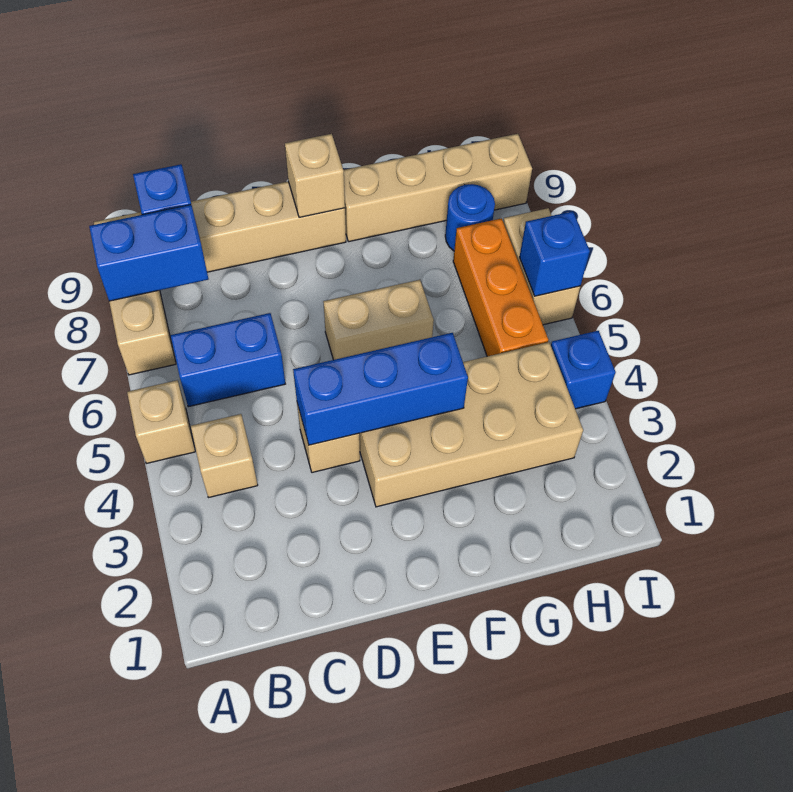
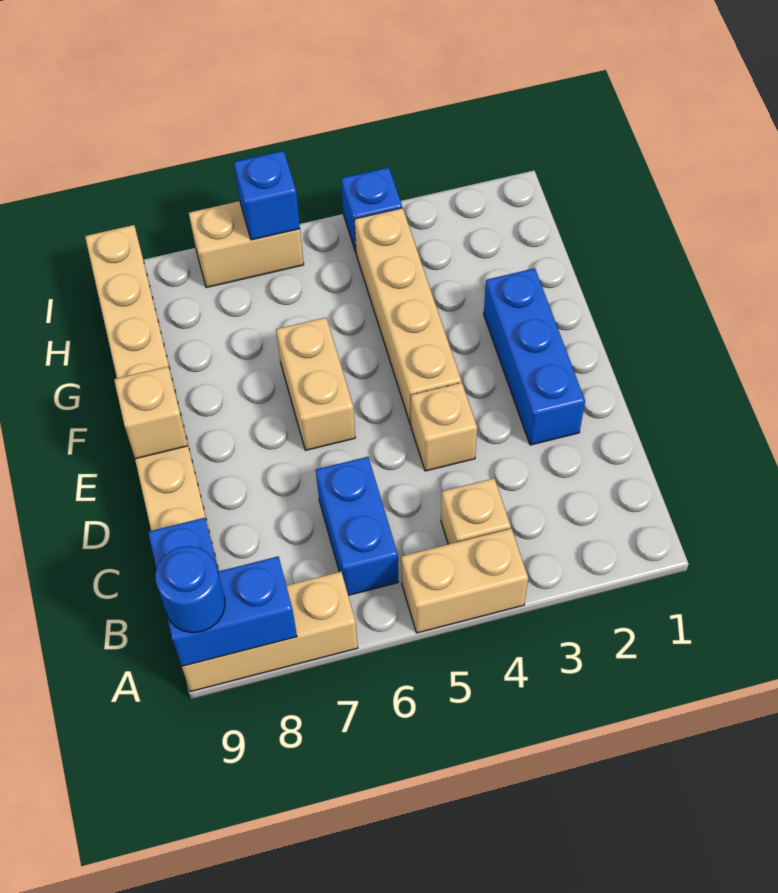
tan brick A5 level 1 -> tan brick A4:A5 level 1
blue brick A8:B8 level 2 -> blue brick A8:A9 level 2
blue brick D4:F4 level 2 -> blue brick D2:F2 level 1
tan brick E3:H4 level 1 -> tan brick E4:H4 level 1
orange brick H5:H7 level 1 -> none
blue round brick H8 level 1 -> blue round brick A9 level 3

